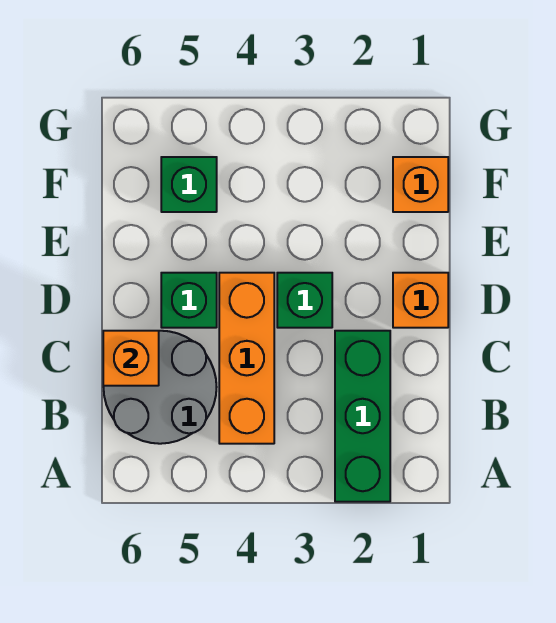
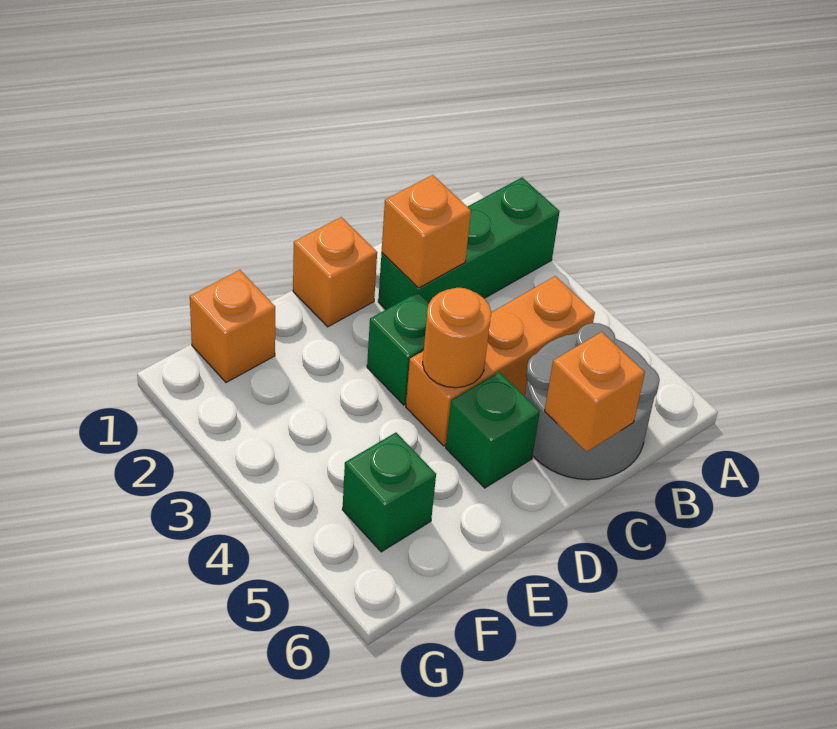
none -> orange brick C2 level 2
none -> orange round brick D4 level 2

